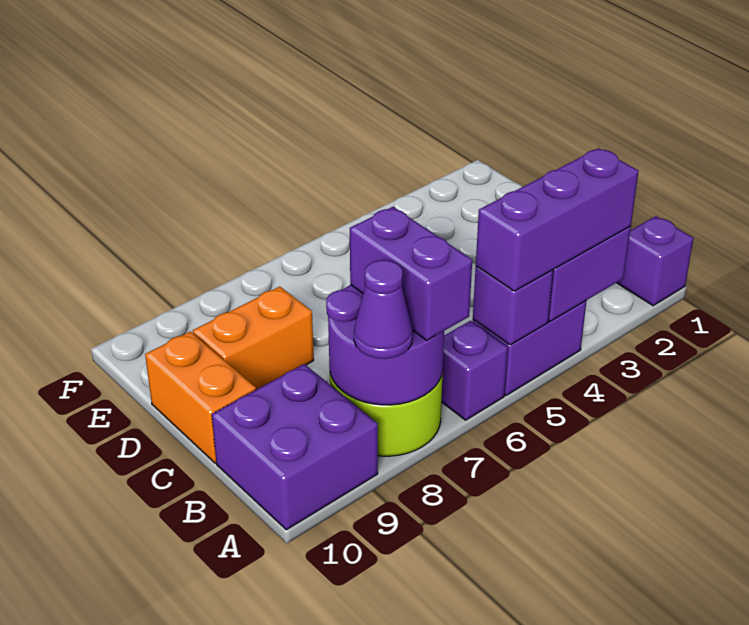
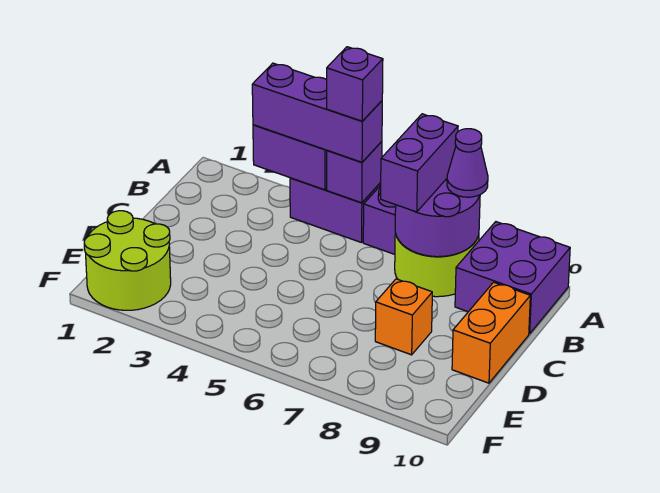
purple brick A1 level 1 -> purple brick A5 level 4
orange brick D8:D9 level 1 -> orange brick D8 level 1
none -> lime round brick E1:F2 level 1

